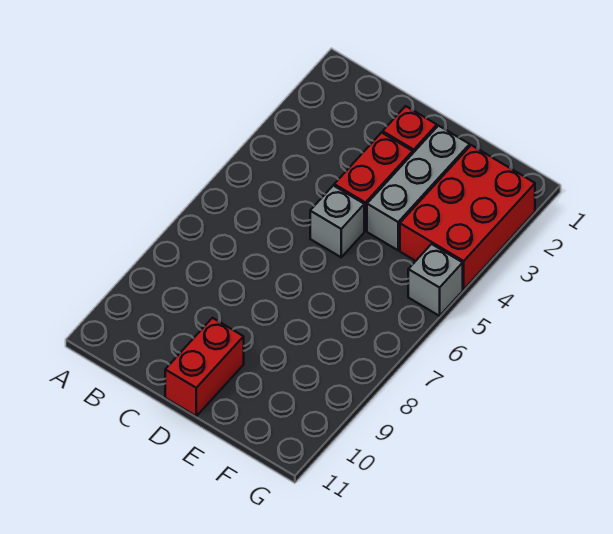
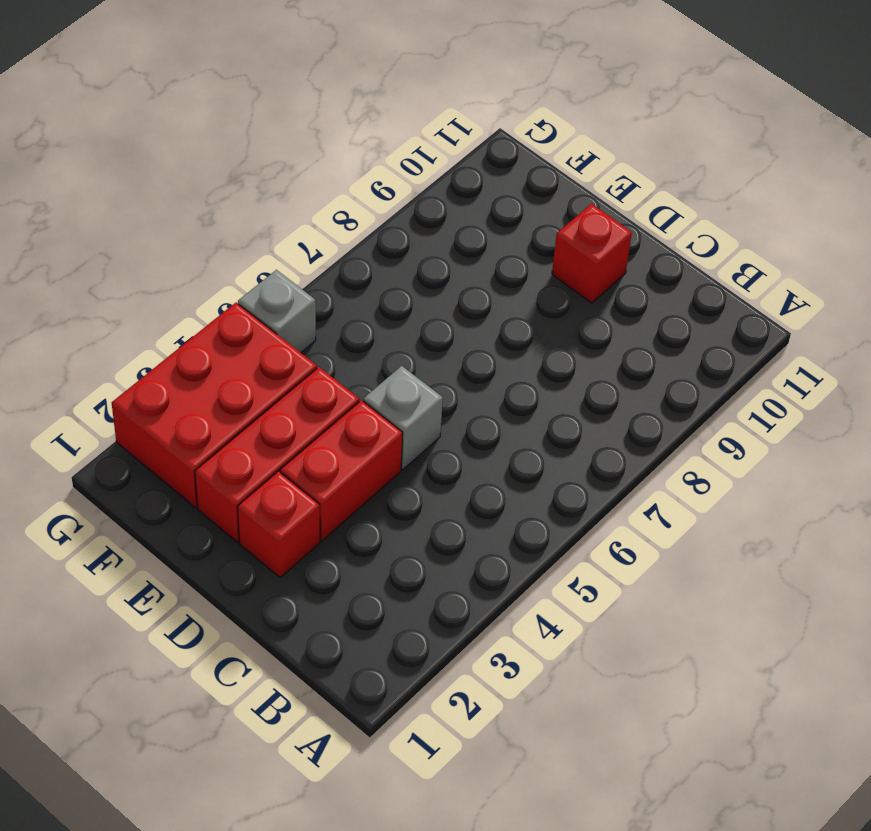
red brick D10:D11 level 1 -> red brick D10 level 1
grey brick E2:E4 level 1 -> red brick E2:E4 level 1

